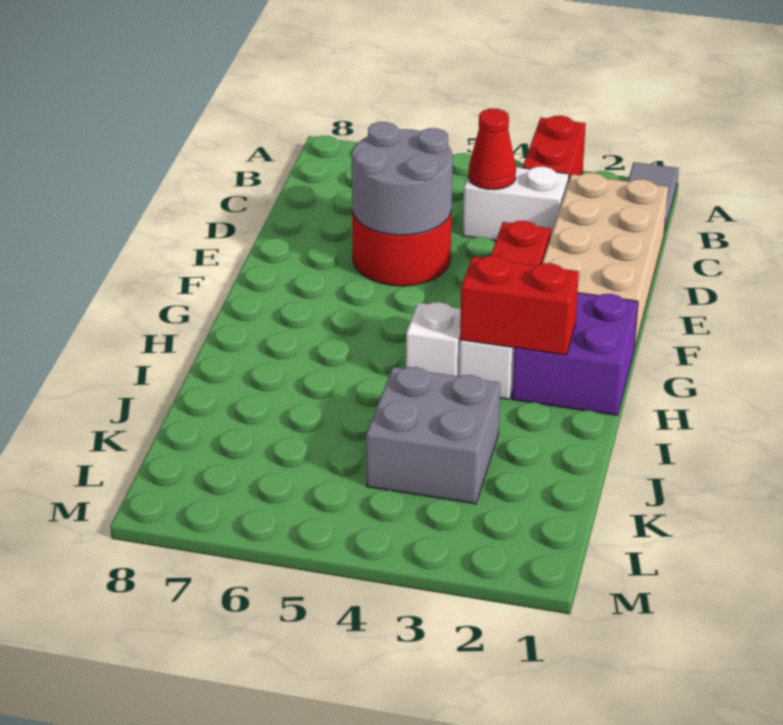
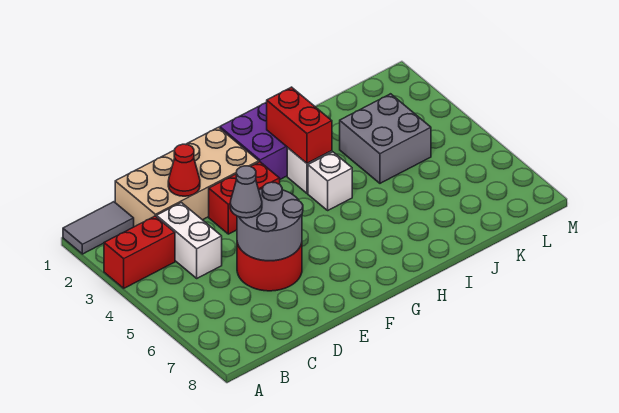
red cone C4 level 2 -> red cone D2 level 2
none -> grey cone D5 level 3

